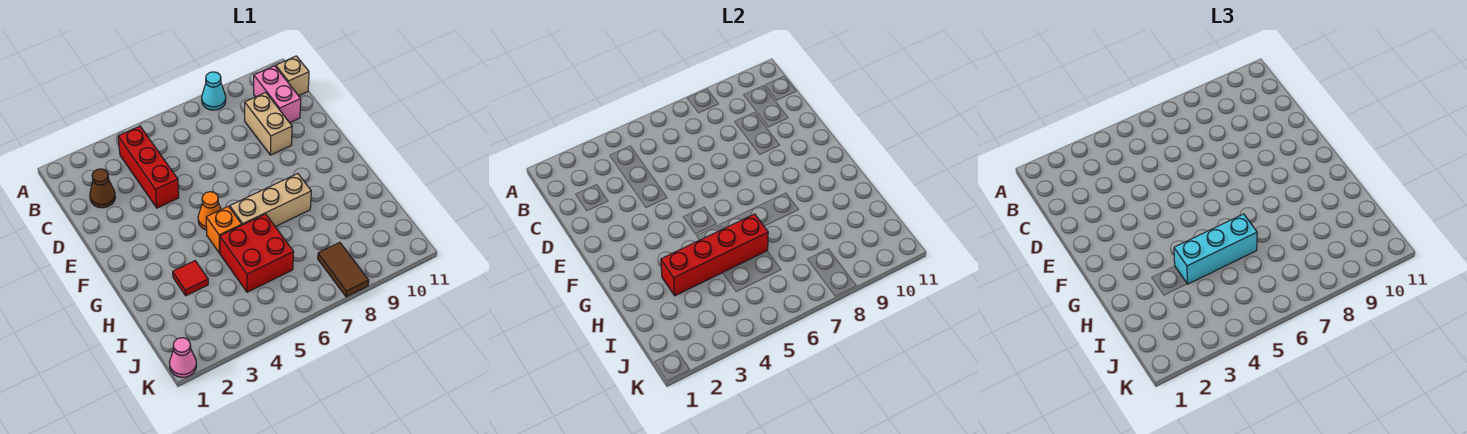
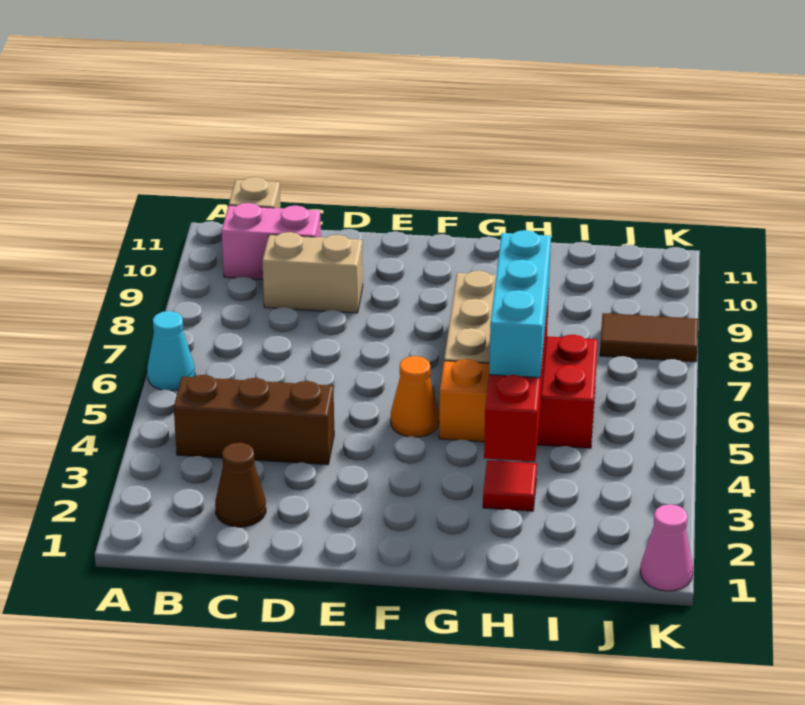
cyan cone A8 level 1 -> cyan cone A6 level 1
red brick B4:D4 level 1 -> brown brick B4:D4 level 1

